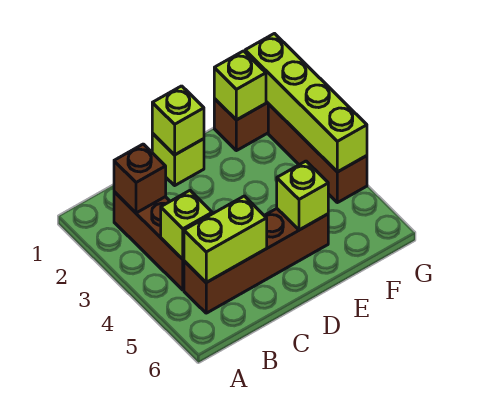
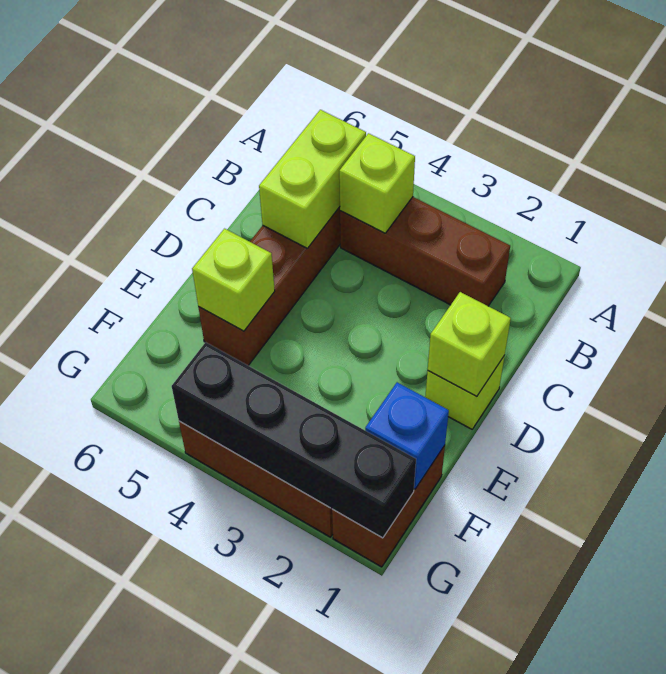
brown brick B2 level 2 -> none
lime brick F1 level 2 -> blue brick F1 level 2
lime brick G1:G4 level 2 -> black brick G1:G4 level 2

